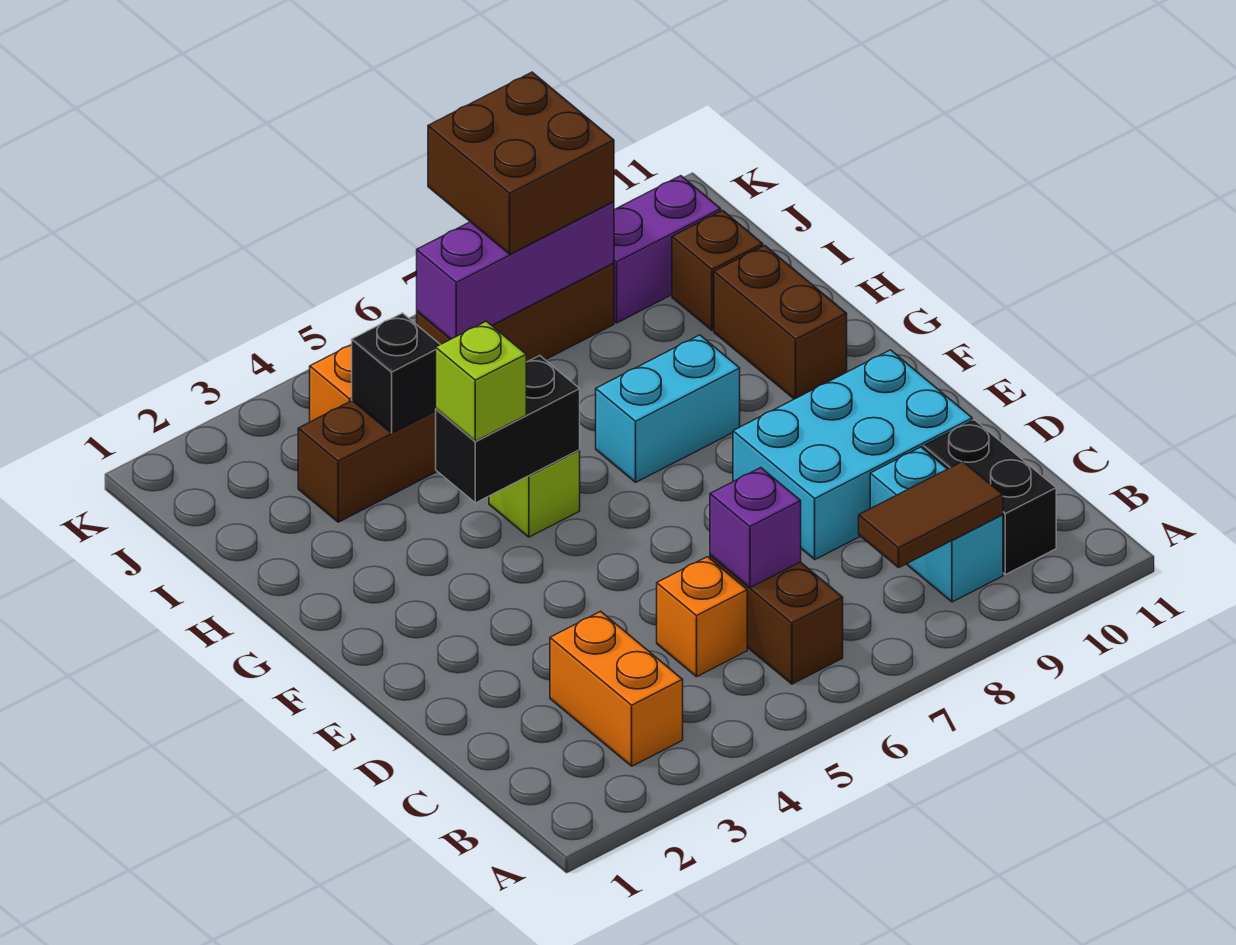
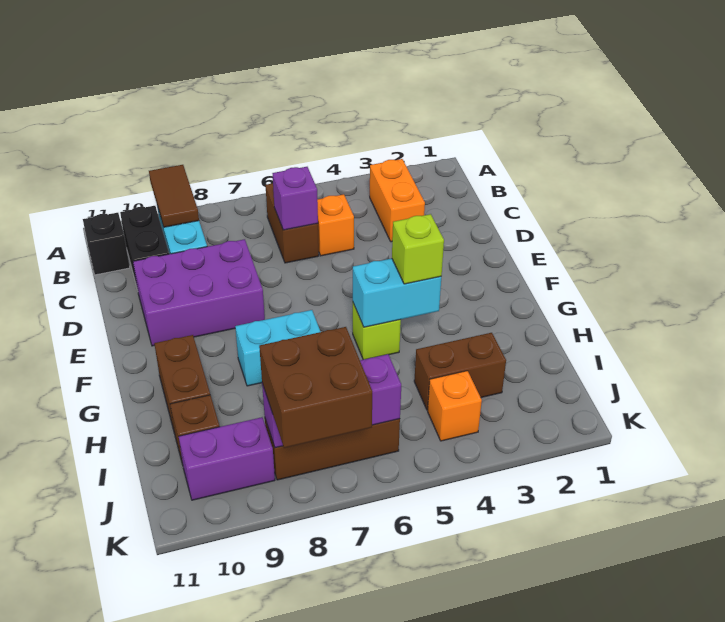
brown tile B8:B9 level 2 -> brown tile A9:B9 level 2
cyan brick D8:E10 level 1 -> purple brick D8:E10 level 1
black brick G4:G5 level 2 -> cyan brick G4:G5 level 2
black brick I4 level 2 -> black brick B11 level 1

